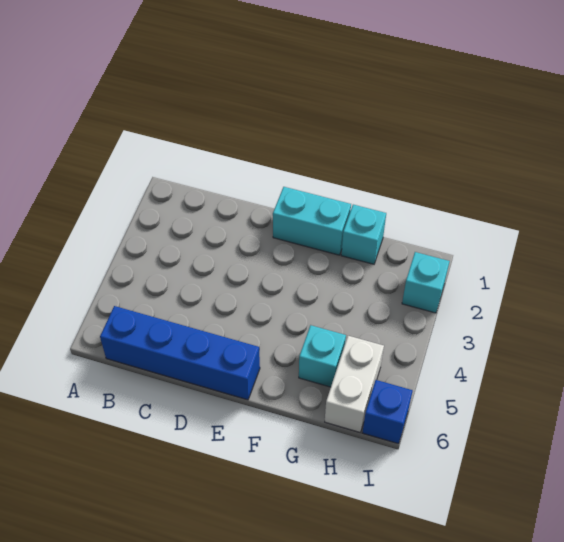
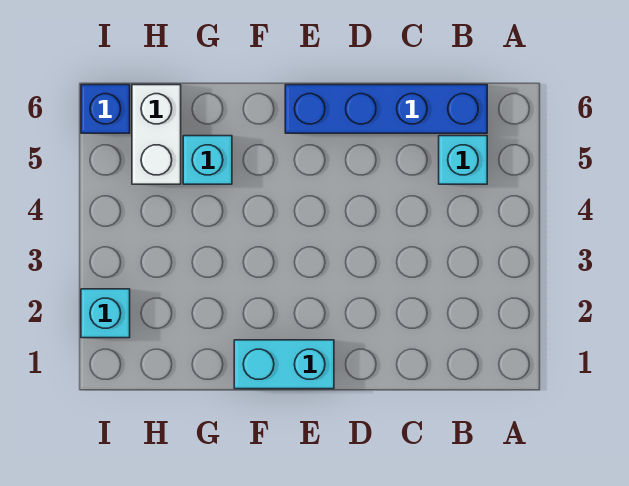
cyan brick G1 level 1 -> cyan brick B5 level 1

